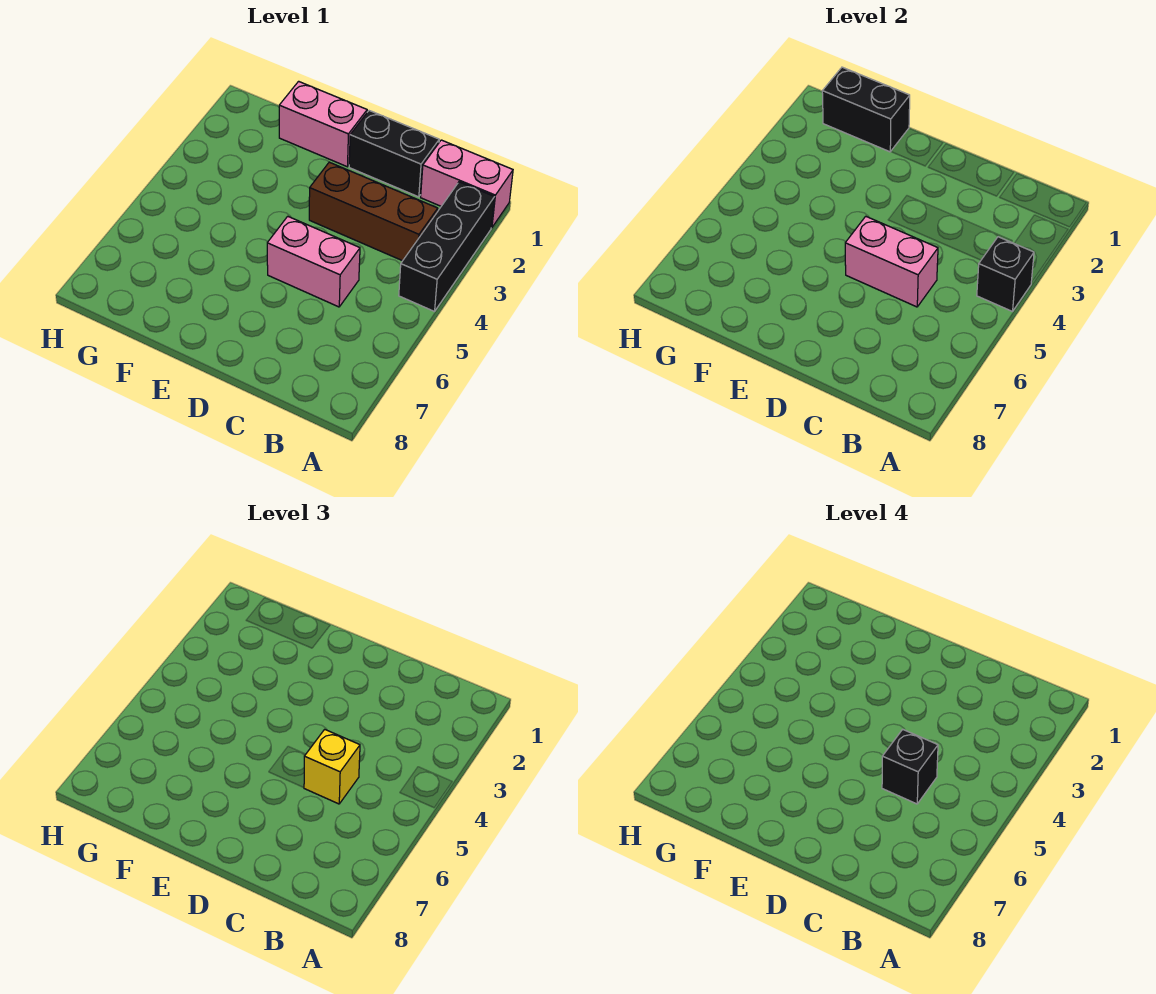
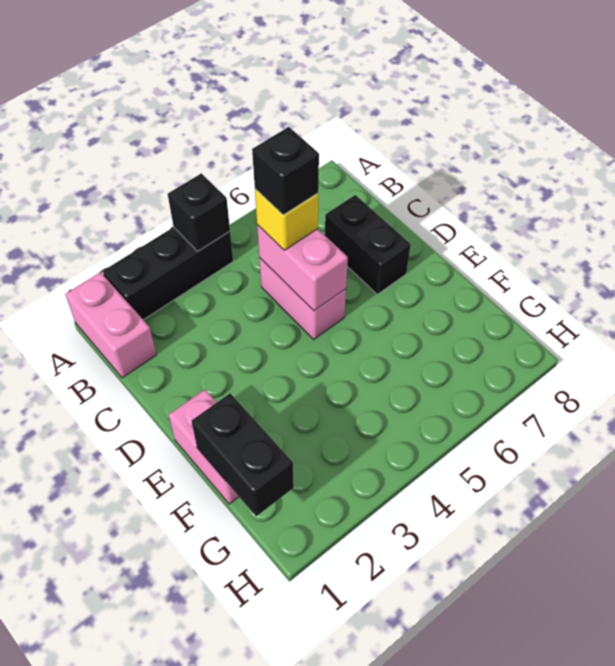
brown brick B3:D3 level 1 -> none
black brick C1:D1 level 1 -> black brick C7:D7 level 1

